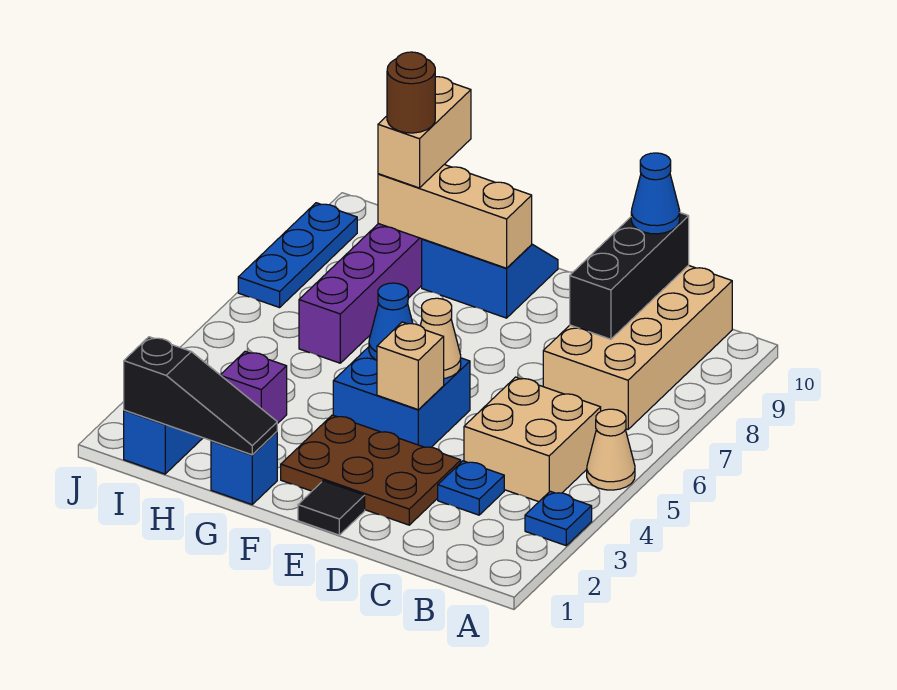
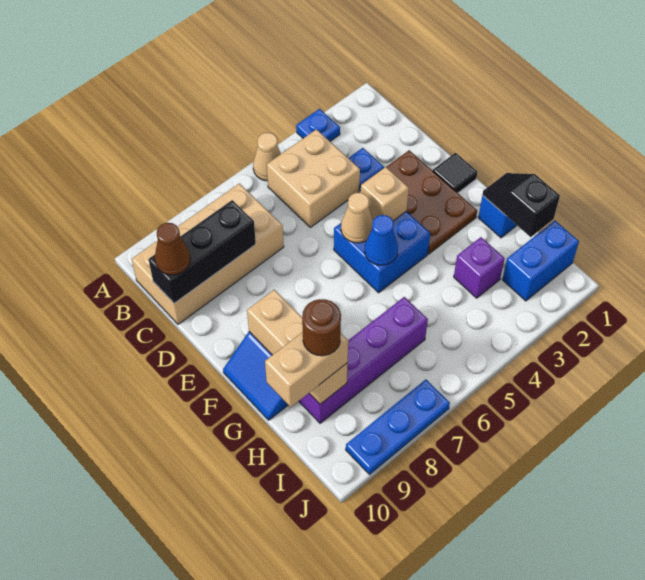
blue cone C10 level 3 -> brown cone C10 level 3
black slope G1:I1 level 2 top I -> black slope G1:H1 level 2 top H

